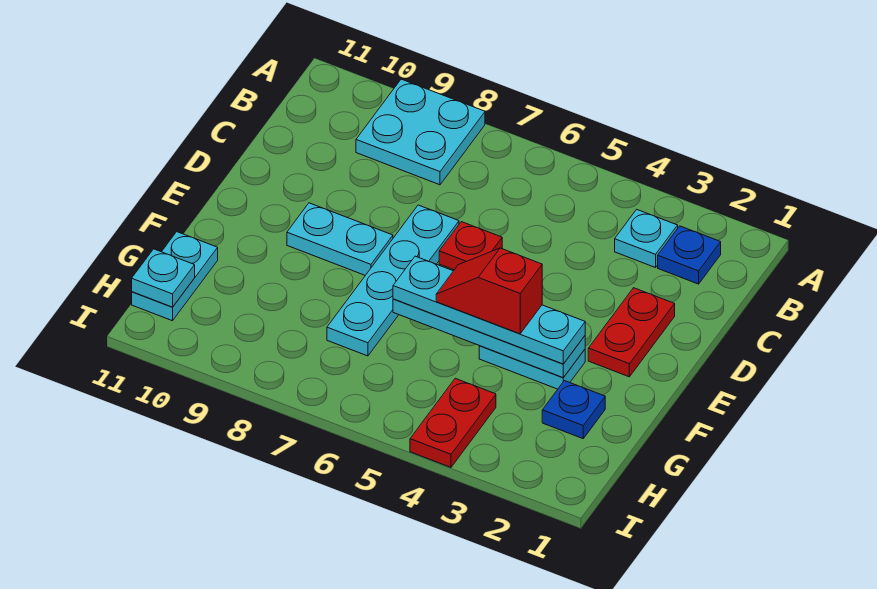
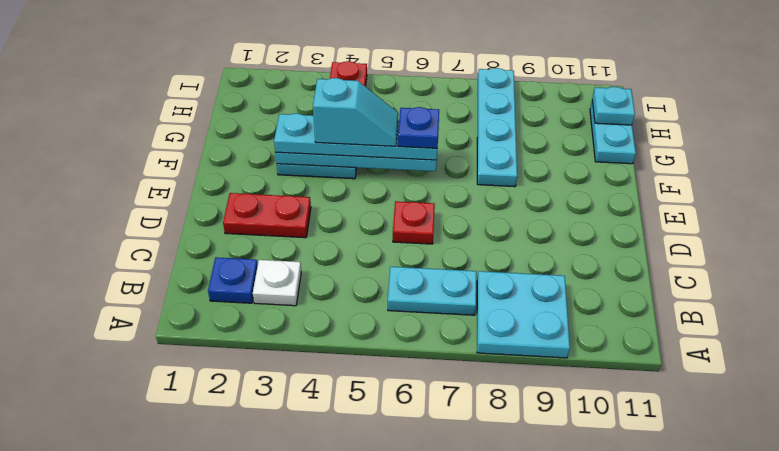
cyan plate B3 level 1 -> white plate B3 level 1
red plate D2:E2 level 1 -> red plate D2:D3 level 1
cyan plate D7:G7 level 1 -> cyan plate F8:I8 level 1
cyan plate E8:E9 level 1 -> cyan plate B6:B7 level 1
red slope F4:F5 level 4 top 4 -> cyan slope F4:F5 level 4 top 4
blue plate G2 level 1 -> blue plate F6 level 4

